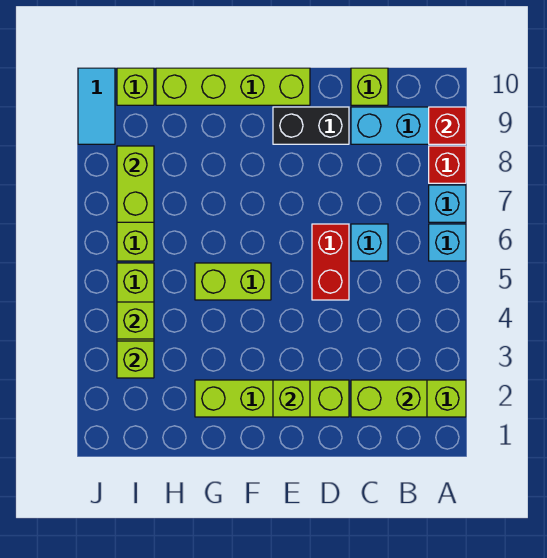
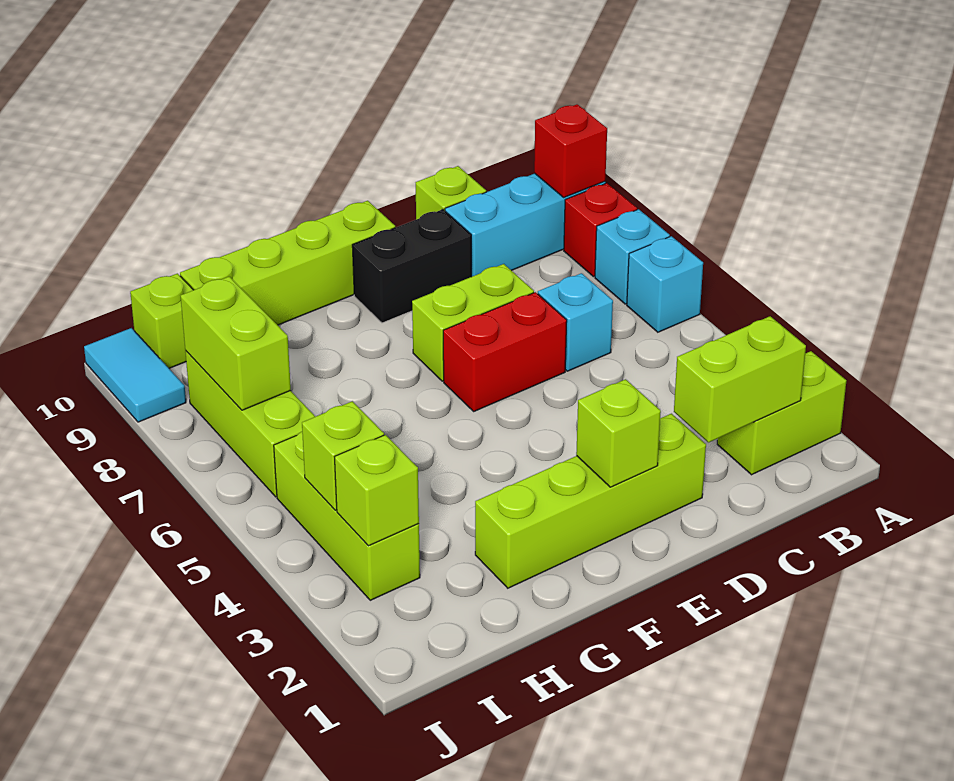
red brick D5:D6 level 1 -> red brick D6:E6 level 1
lime brick F5:G5 level 1 -> lime brick D7:E7 level 1

